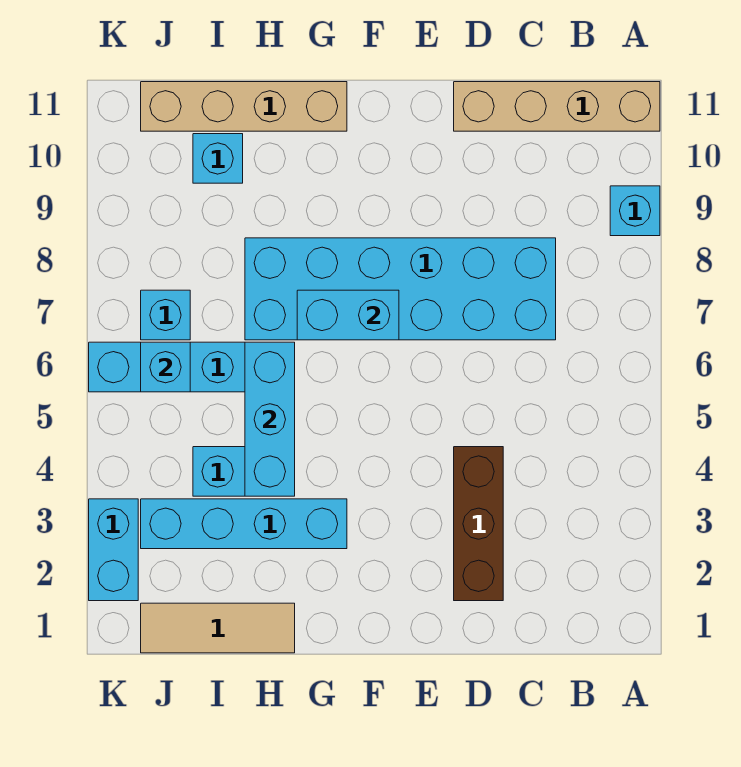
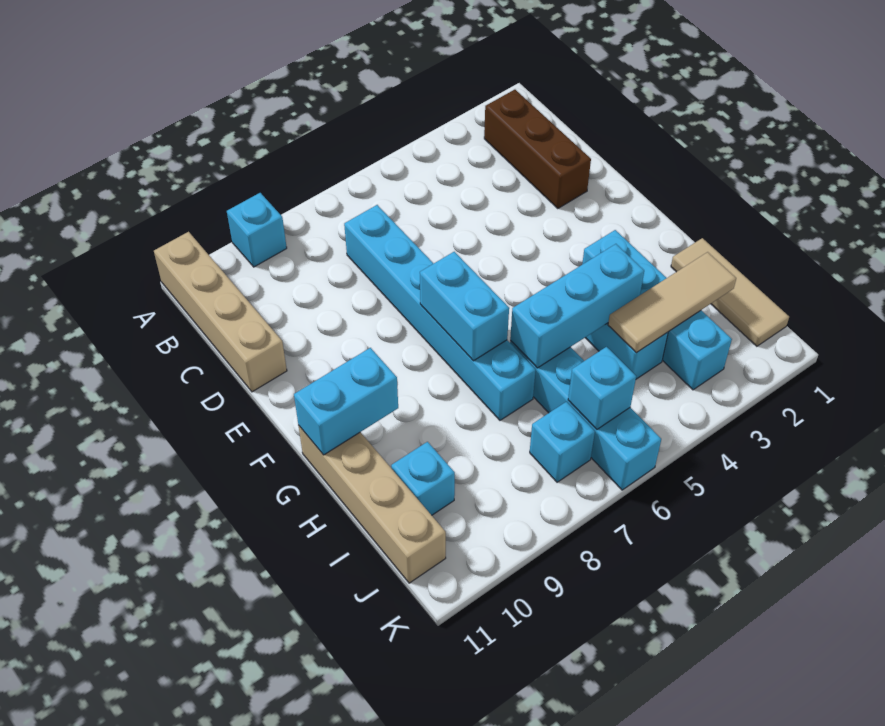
cyan brick C7:H8 level 1 -> cyan brick C7:H7 level 1
brown brick D2:D4 level 1 -> brown brick B2:D2 level 1
none -> tan tile I2:I4 level 2
cyan brick K2:K3 level 1 -> cyan brick G10:G11 level 2

